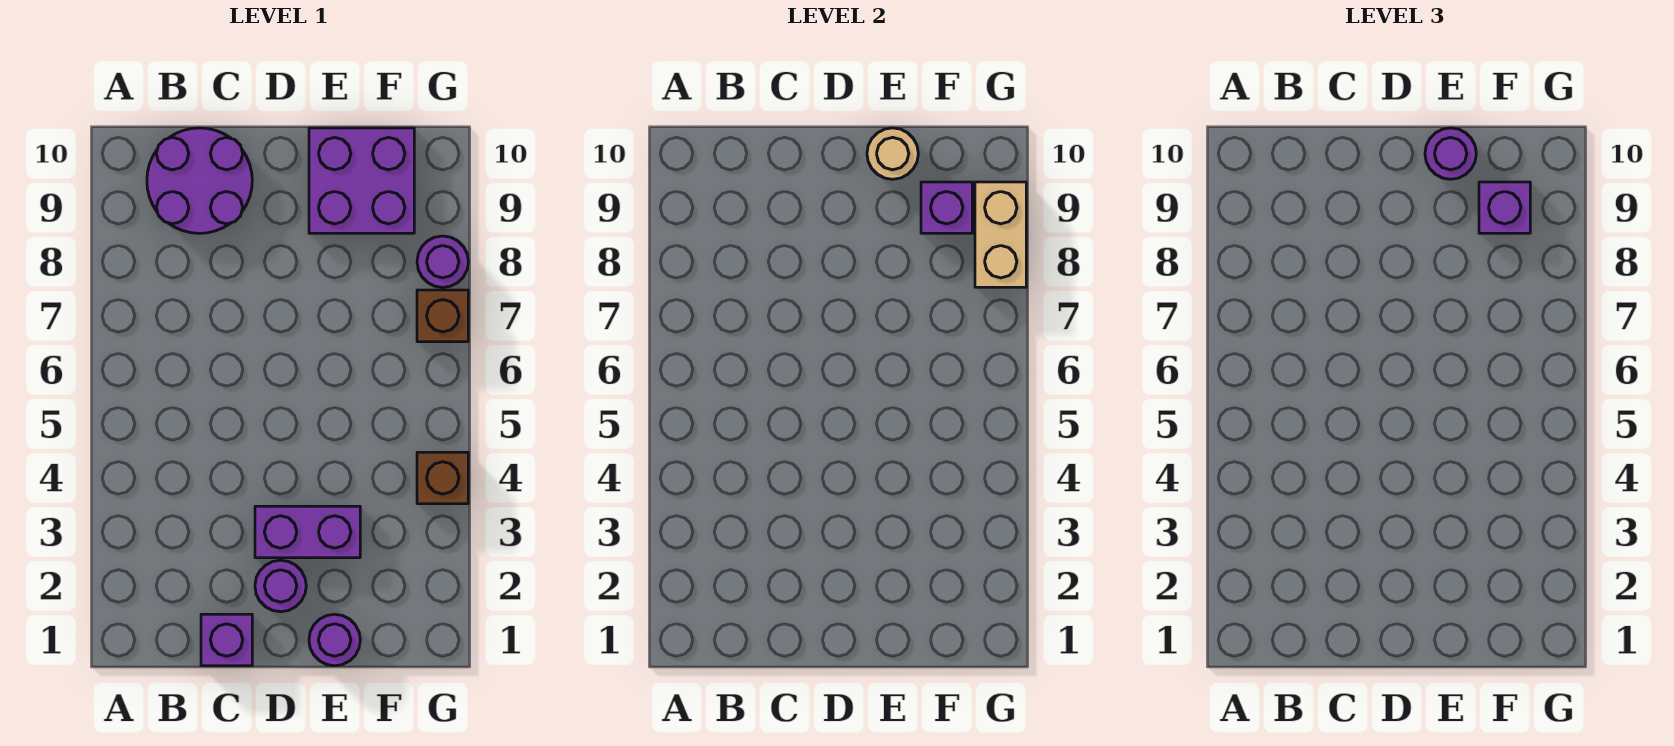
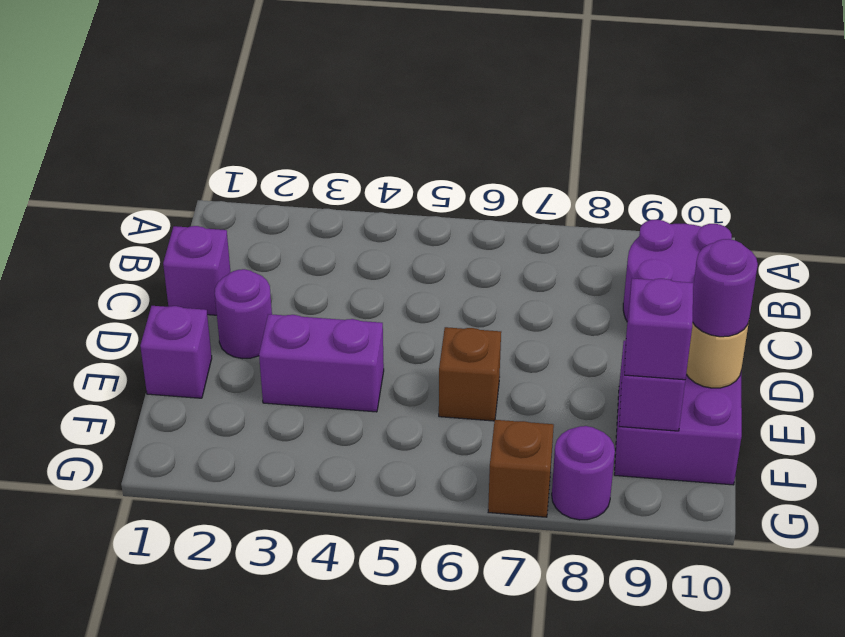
purple brick D3:E3 level 1 -> purple brick E3:E4 level 1
purple round brick E1 level 1 -> purple brick E1 level 1
brown brick G4 level 1 -> brown brick E6 level 1
tan brick G8:G9 level 2 -> none

